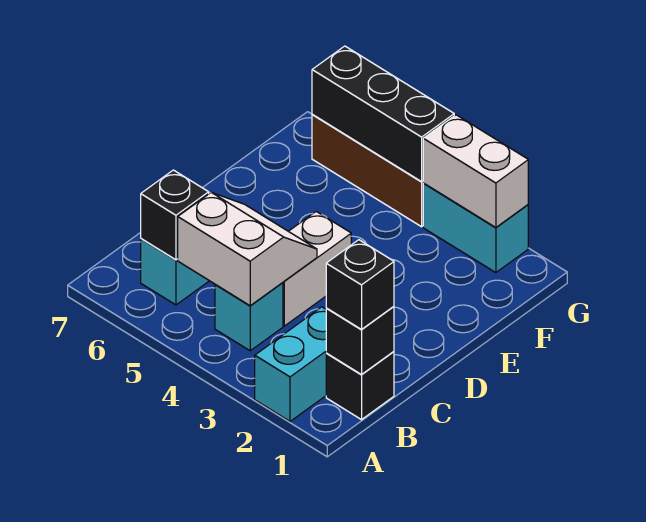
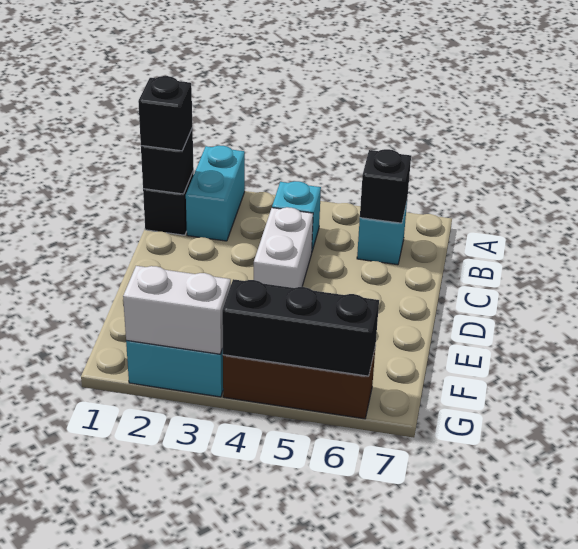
white slope B4:C5 level 2 top B -> none

